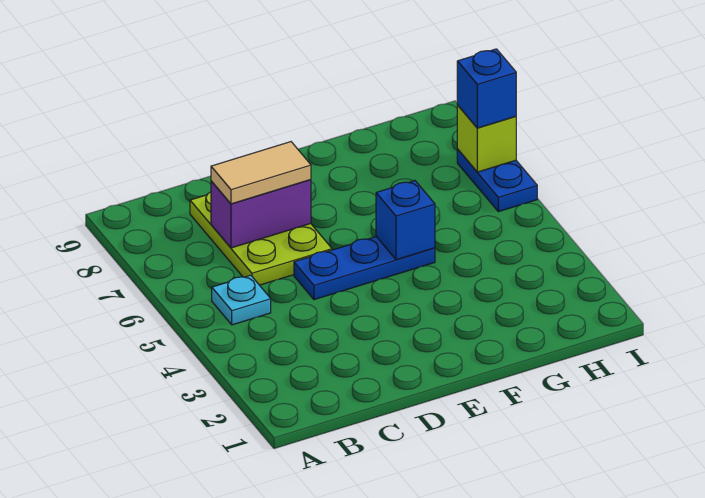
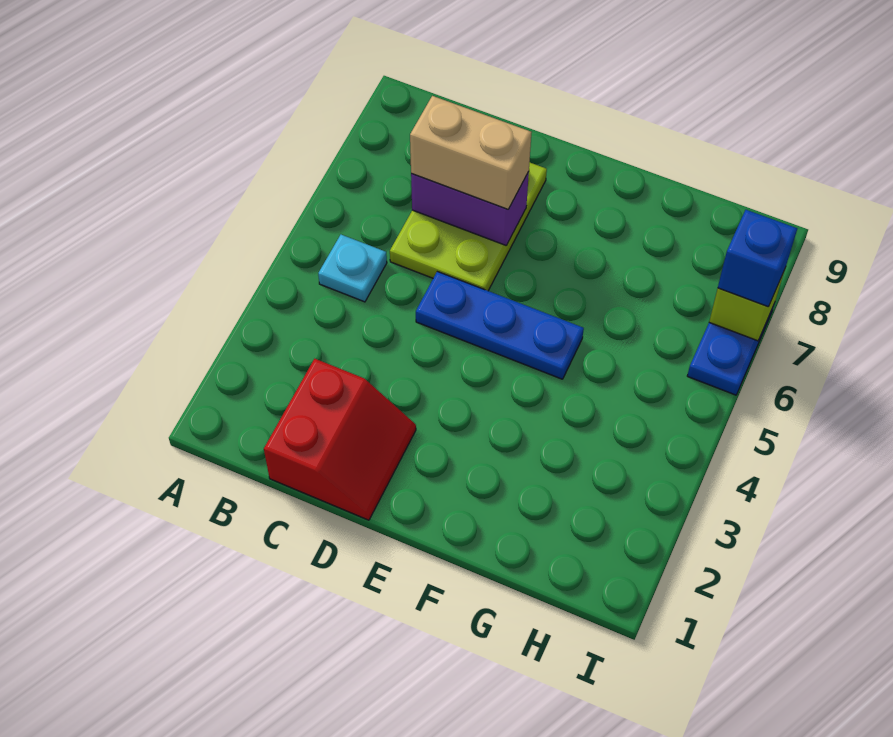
none -> red slope C1:D2 level 1 top C
tan tile C7:D7 level 3 -> tan brick C7:D7 level 3
blue brick F5 level 2 -> none

